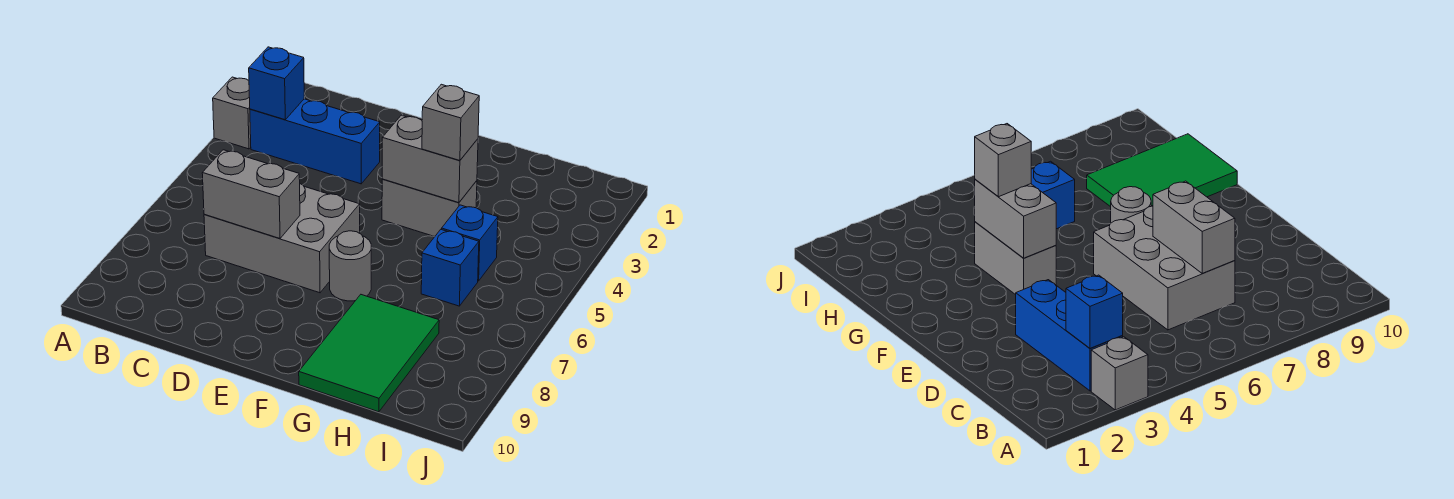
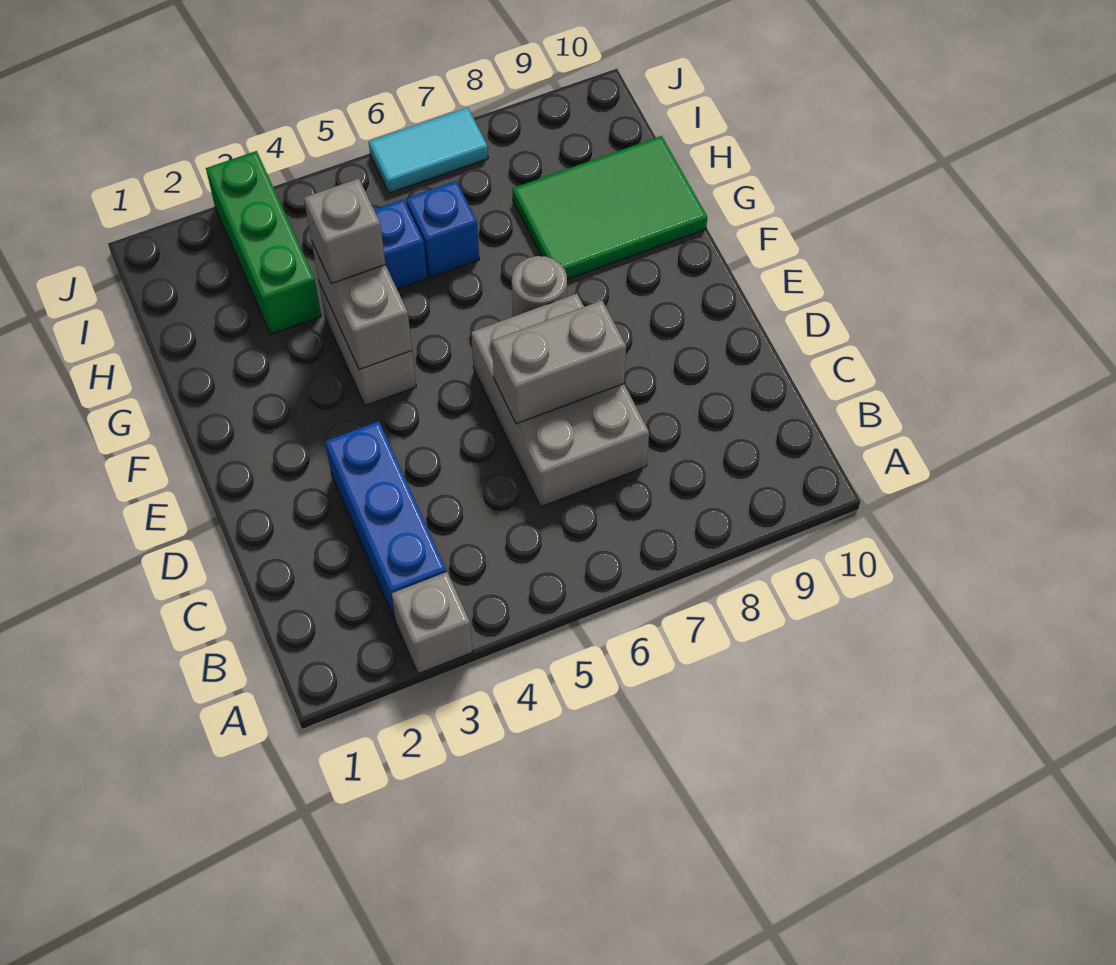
blue brick B3 level 2 -> none
grey brick C7:D7 level 2 -> grey brick D6:D7 level 2
none -> green brick H3:J3 level 1
none -> cyan tile J6:J7 level 1

